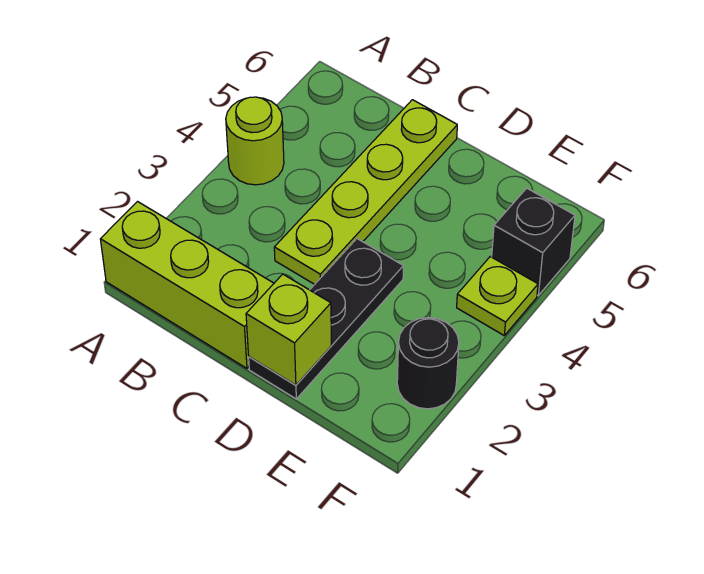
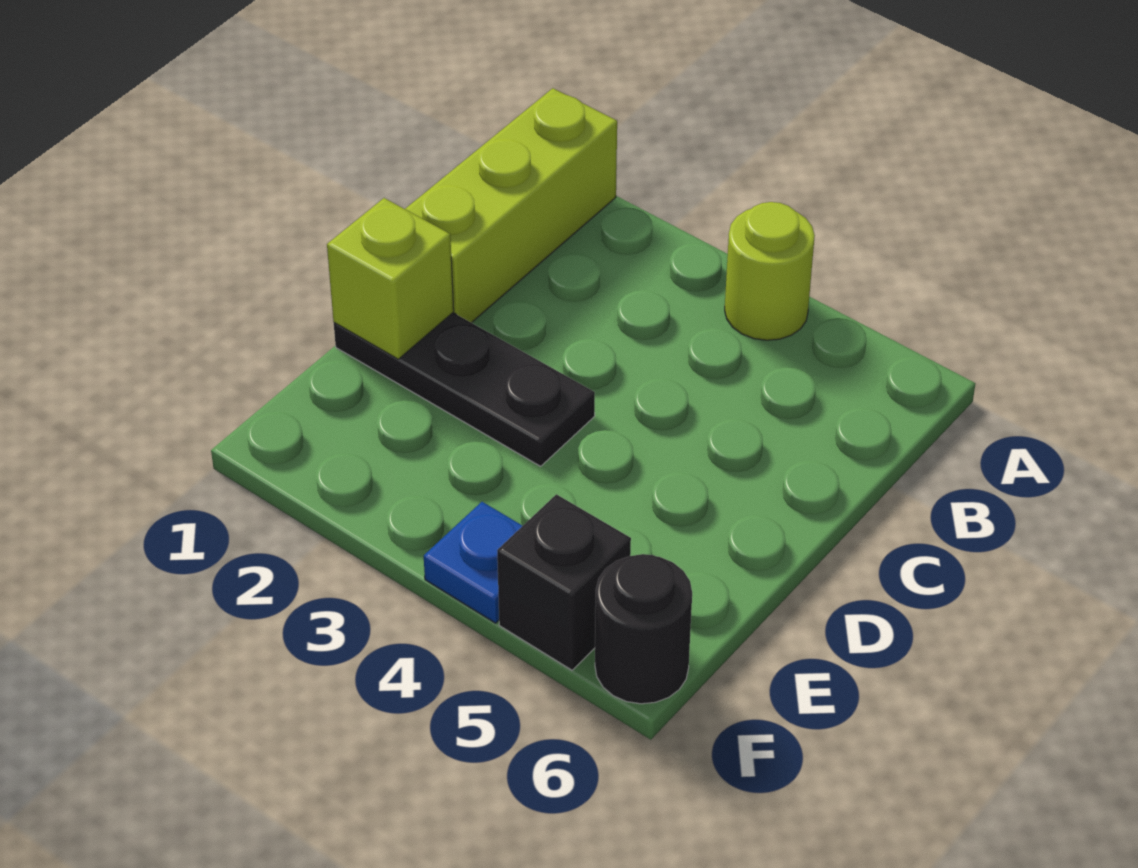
lime plate C3:C6 level 1 -> none
black round brick F2 level 1 -> black round brick F6 level 1
lime plate F4 level 1 -> blue plate F4 level 1

